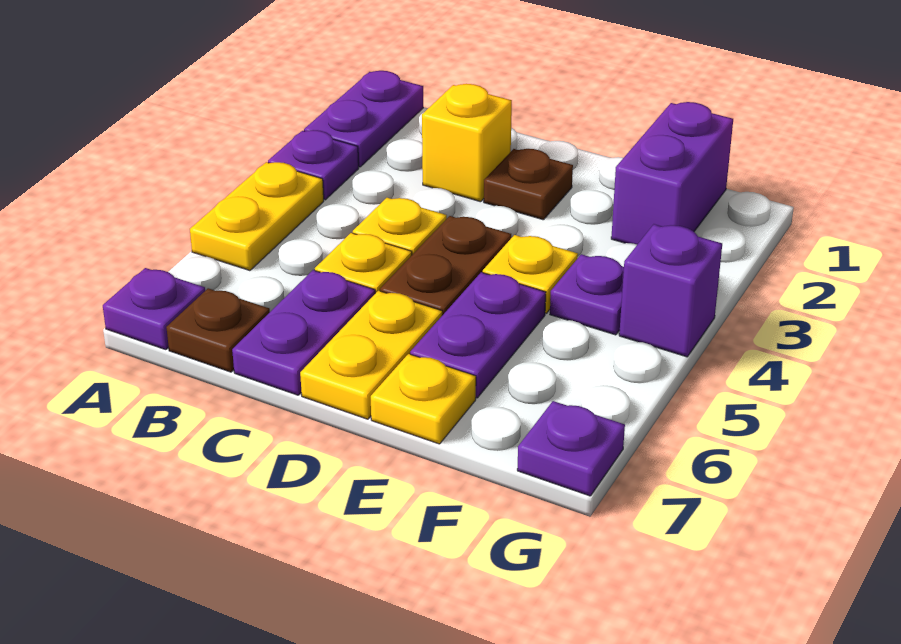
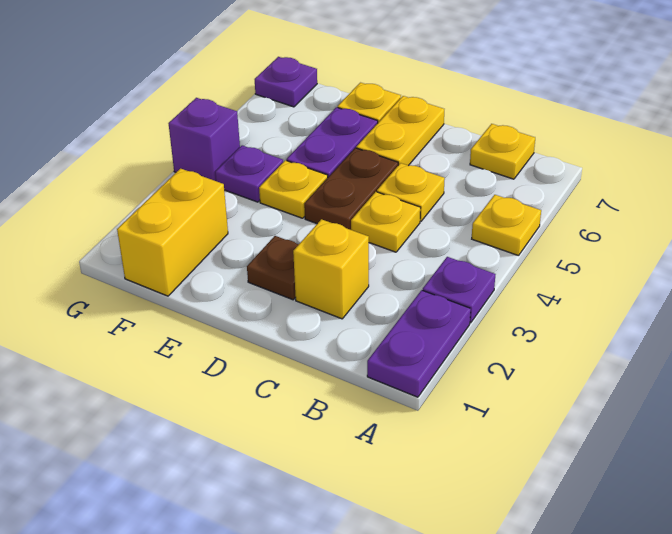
yellow plate A4:A5 level 1 -> yellow plate A5 level 1
purple plate A7 level 1 -> none
brown plate B7 level 1 -> yellow plate B7 level 1
purple plate C6:C7 level 1 -> none
purple brick F1:F2 level 1 -> yellow brick F1:F2 level 1

